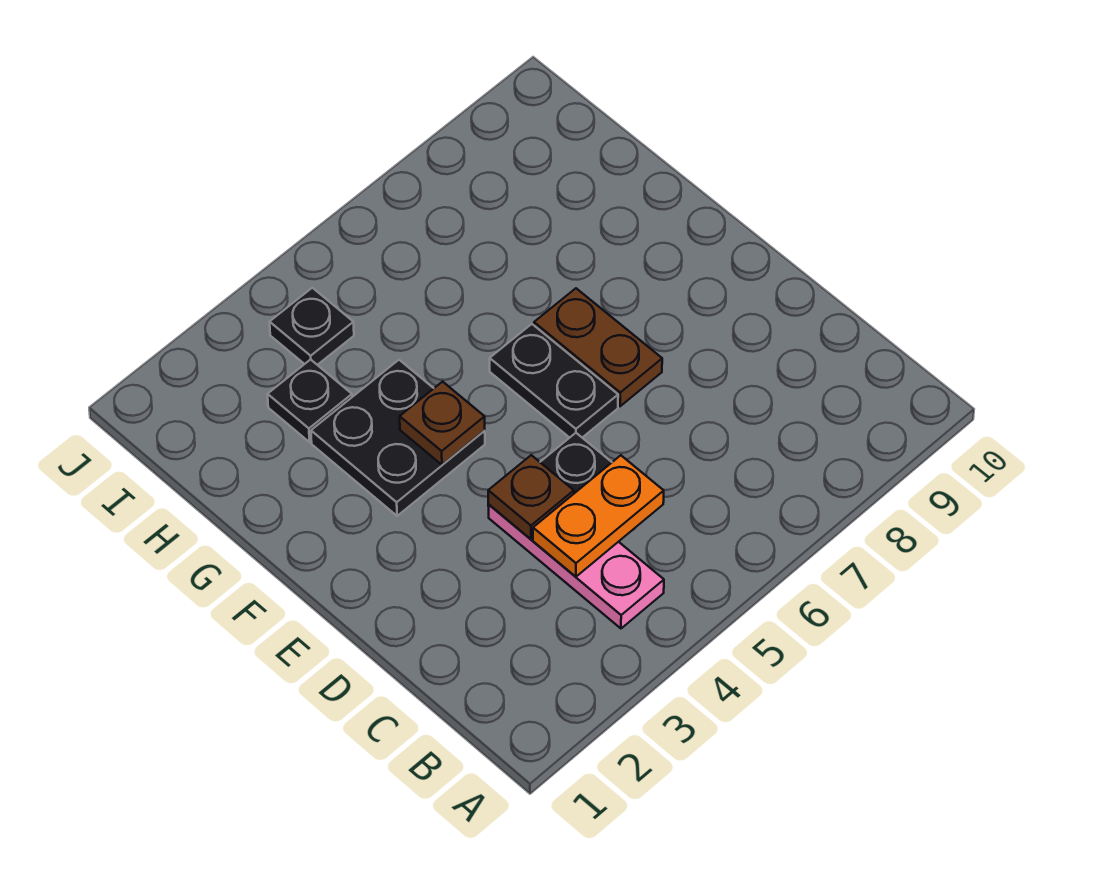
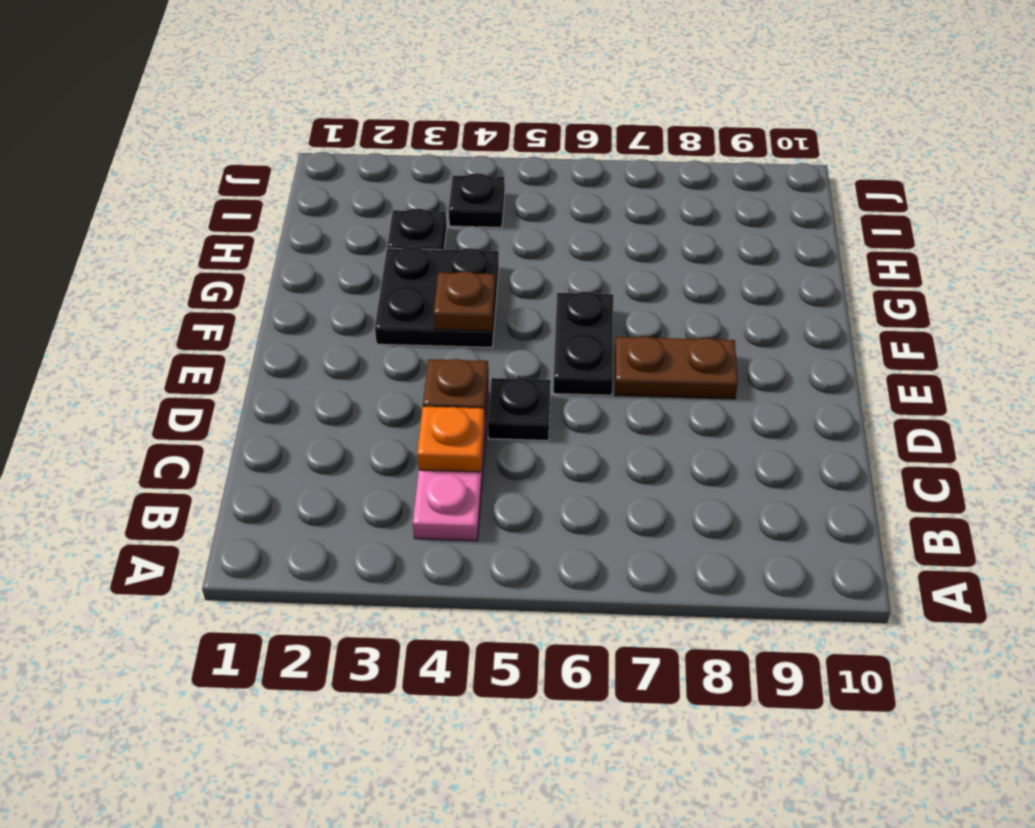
orange plate C4:C5 level 2 -> orange plate C4 level 2
brown plate E7:F7 level 1 -> brown plate E7:E8 level 1

